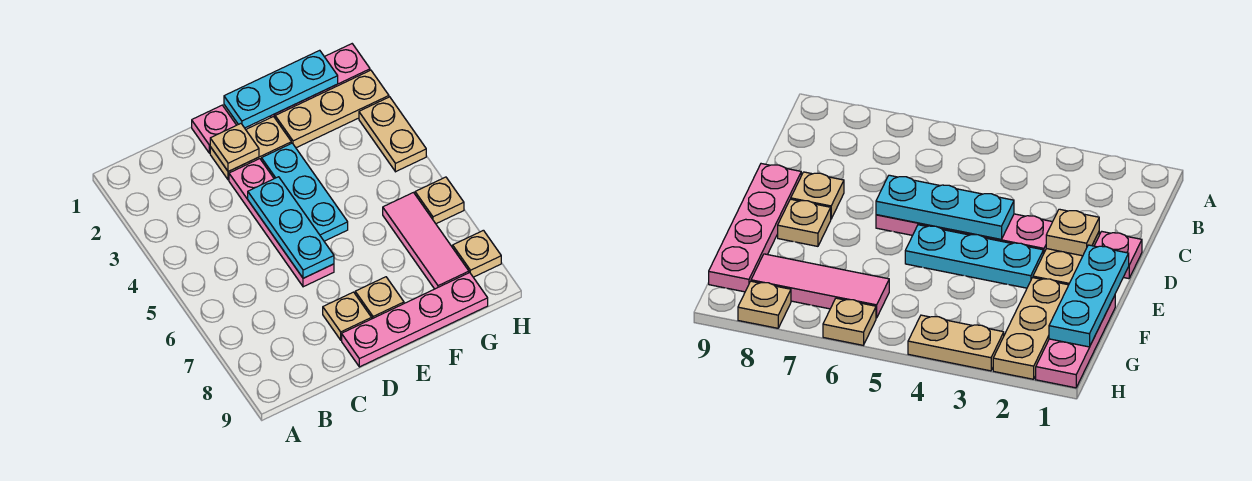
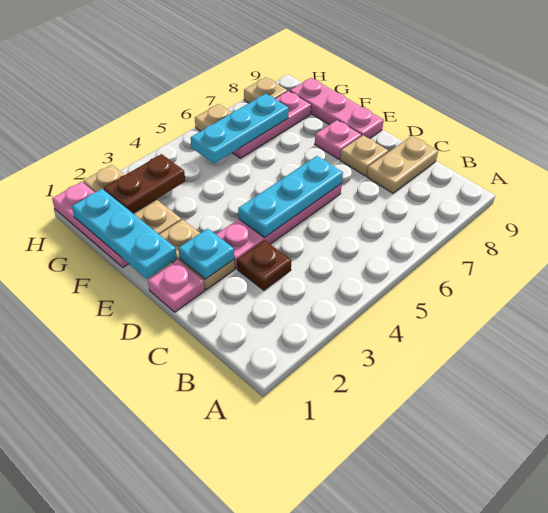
none -> brown plate C3 level 1
tan plate D2 level 2 -> cyan plate D2 level 2
pink plate D9:G9 level 1 -> pink plate E9:G9 level 1
cyan plate E3:E5 level 1 -> cyan plate G5:G7 level 2
tan plate E8 level 1 -> pink plate E8 level 1
none -> brown plate G2:G3 level 2
pink tile G6:G8 level 1 -> pink plate G6:G8 level 1
tan plate H3:H4 level 1 -> tan plate C8:C9 level 1

